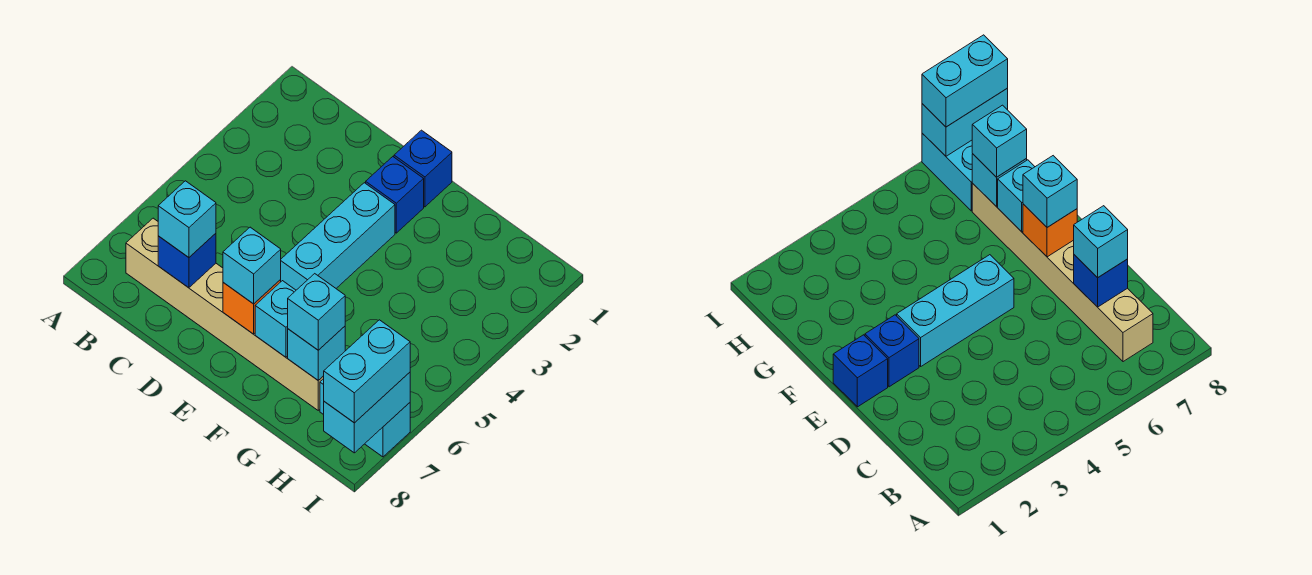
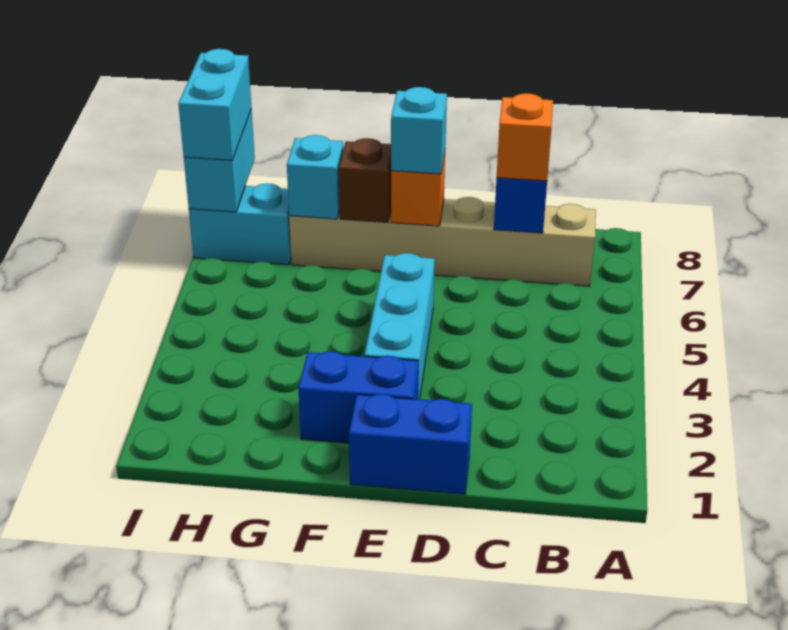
cyan brick C7 level 3 -> orange brick C7 level 3
blue brick E1 level 1 -> blue brick D1:E1 level 1
blue brick E2 level 1 -> blue brick E2:F2 level 1
cyan brick F7 level 2 -> brown brick F7 level 2
cyan brick G7 level 3 -> none

